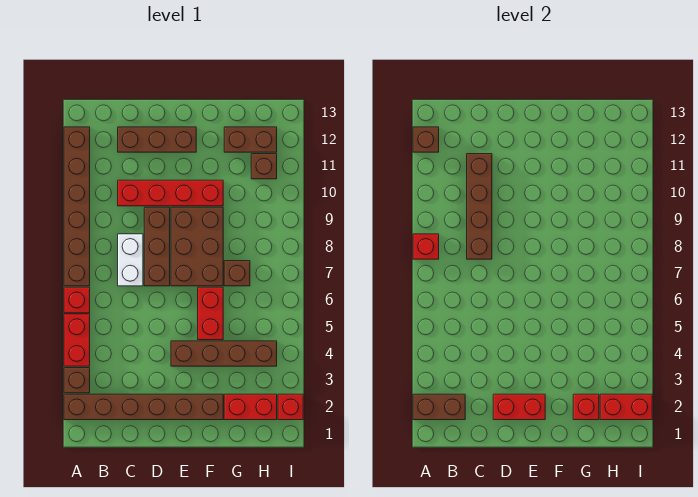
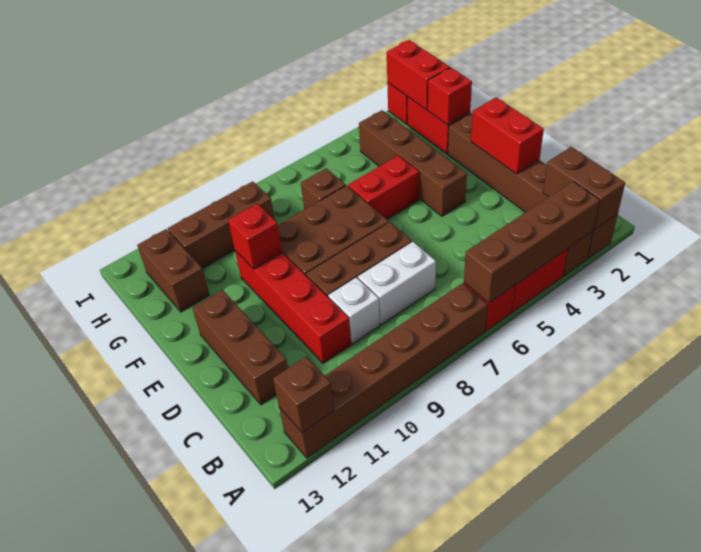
red brick A8 level 2 -> red brick F10 level 2
brown brick C8:C11 level 2 -> brown brick A3:A6 level 2
none -> white brick C9 level 1
brown brick H11 level 1 -> brown brick H9:H11 level 1

